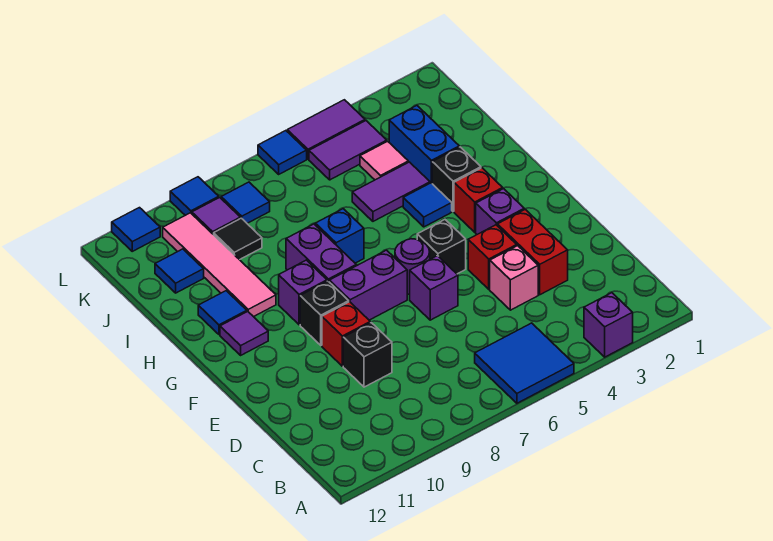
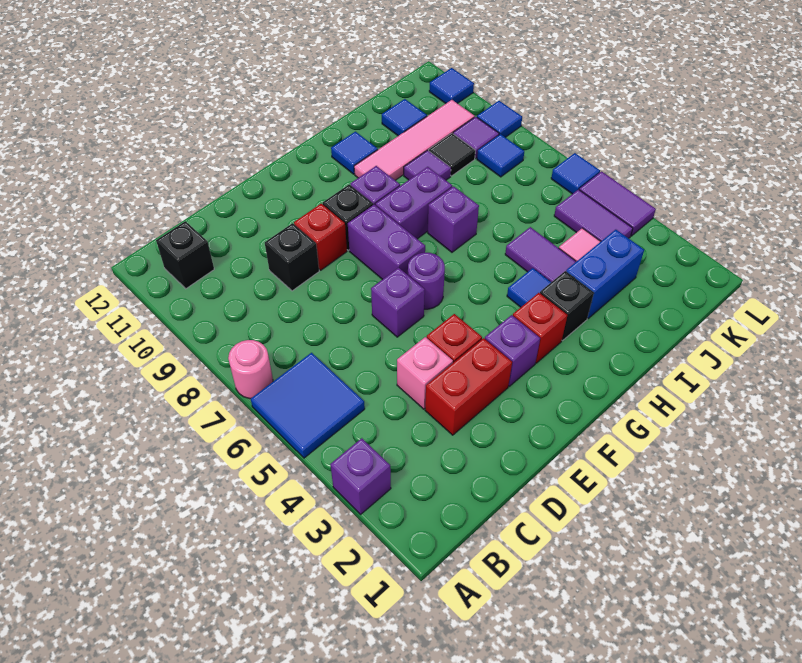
none -> pink round brick A7 level 1
black brick F5 level 1 -> black brick B11 level 1
purple tile G11 level 1 -> purple tile I9 level 1
blue brick H7 level 1 -> purple brick H7 level 1

